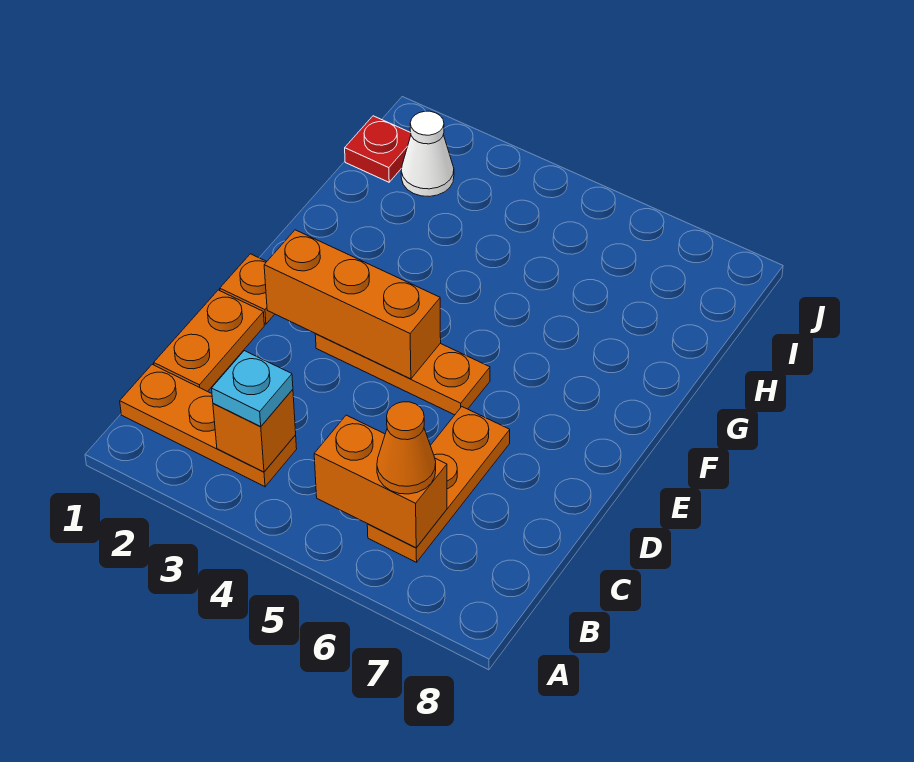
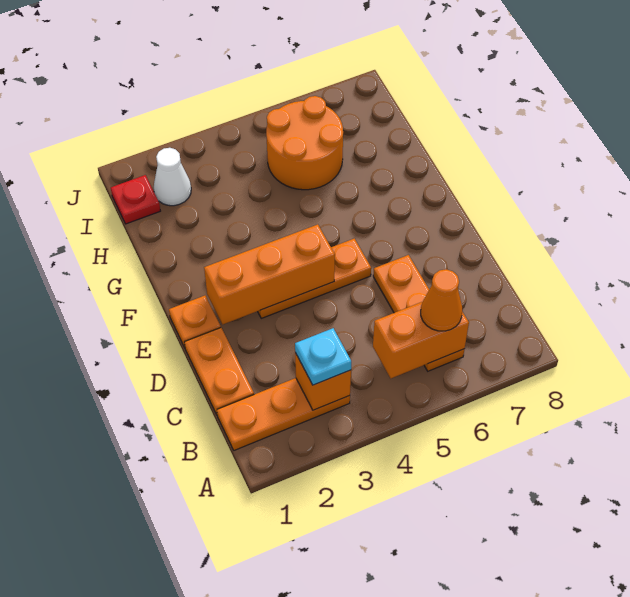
none -> orange round brick H5:I6 level 1

